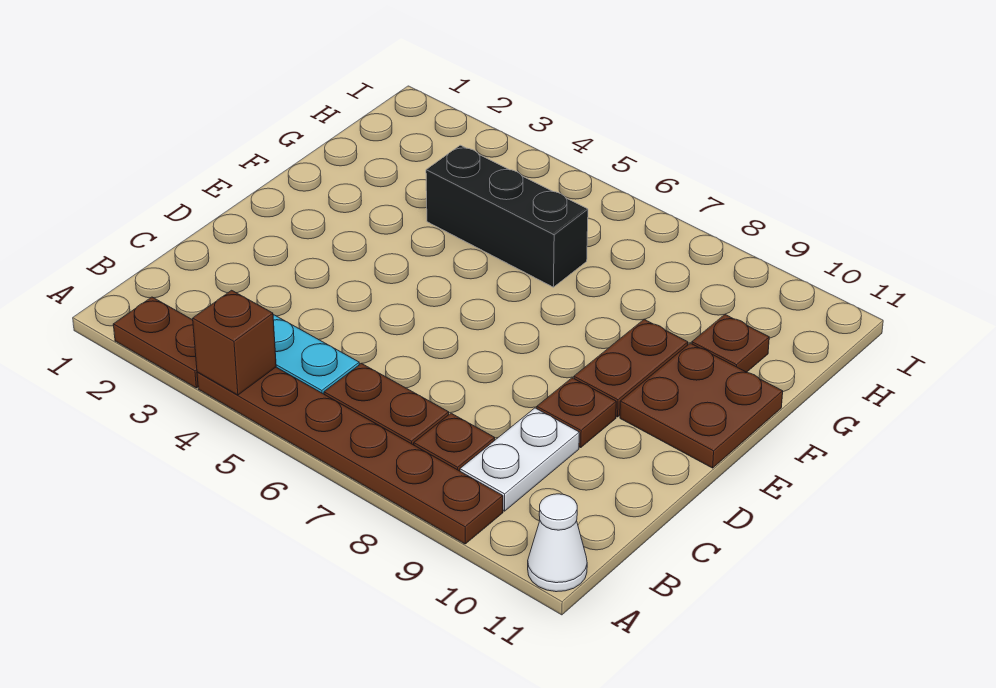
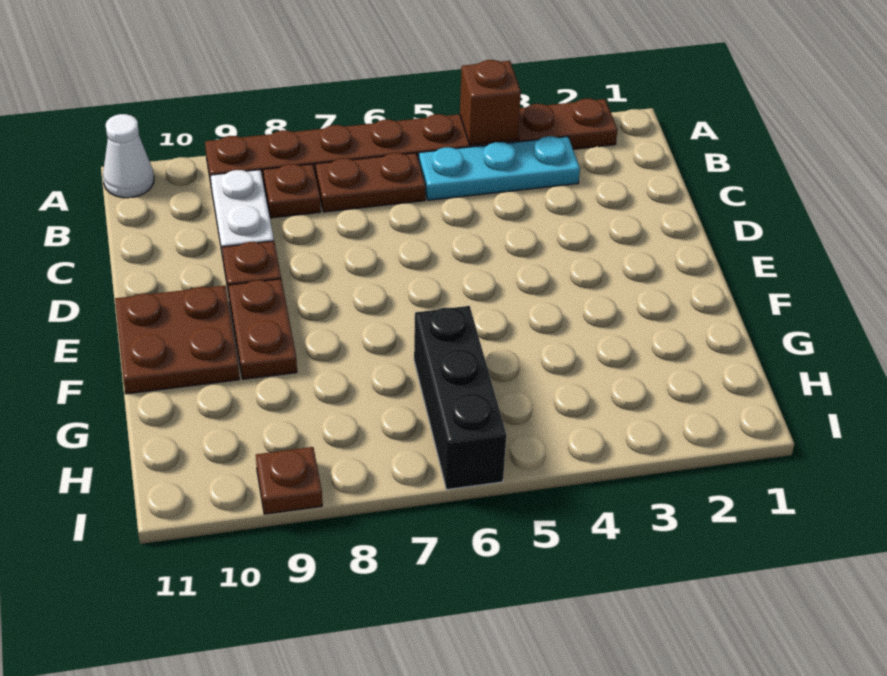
black brick G4:G6 level 1 -> black brick G6:I6 level 1
brown plate G10 level 1 -> brown plate I9 level 1

